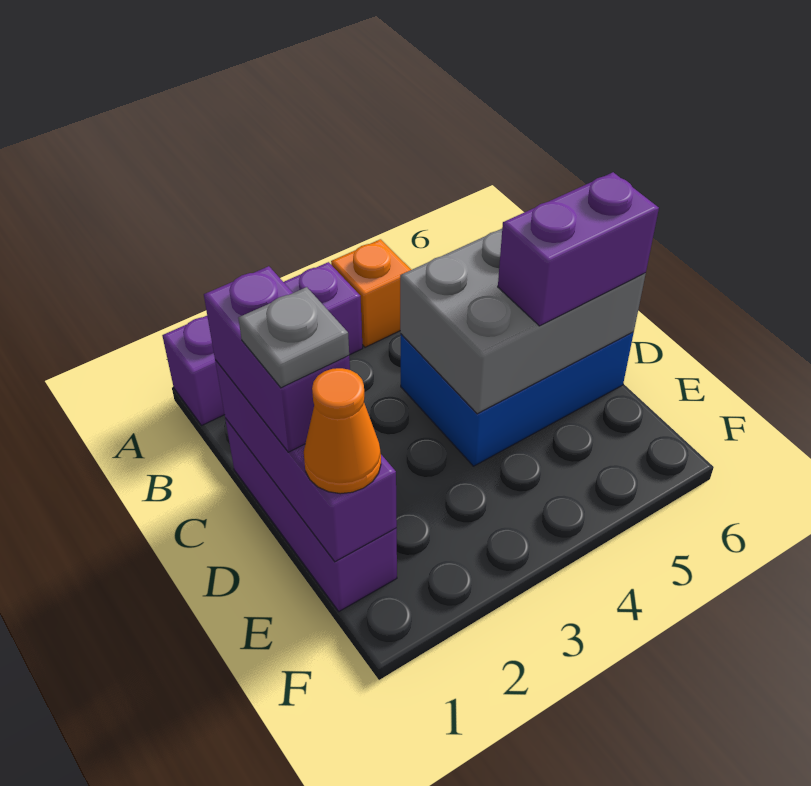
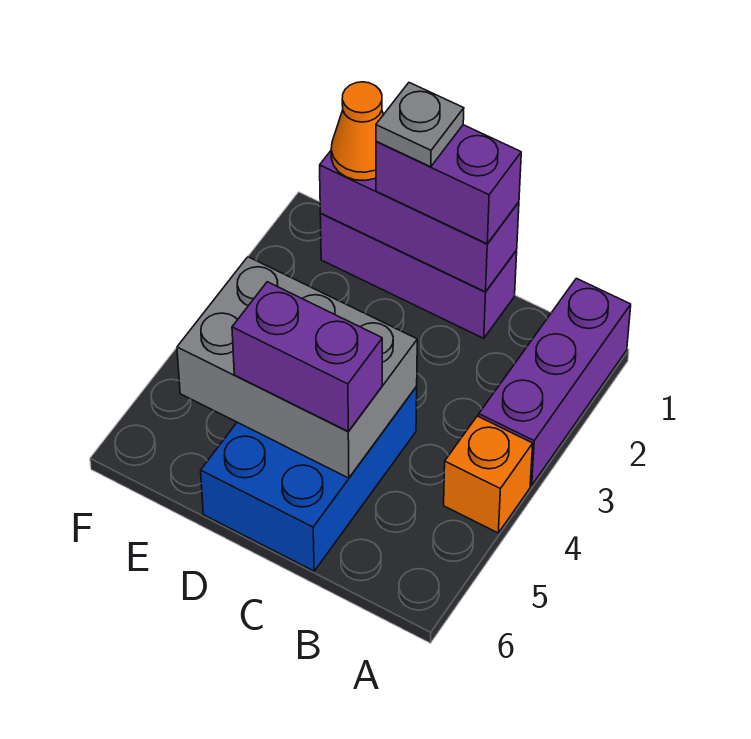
grey brick C4:D6 level 2 -> grey brick C4:E5 level 2
purple brick D5:D6 level 3 -> purple brick C5:D5 level 3

